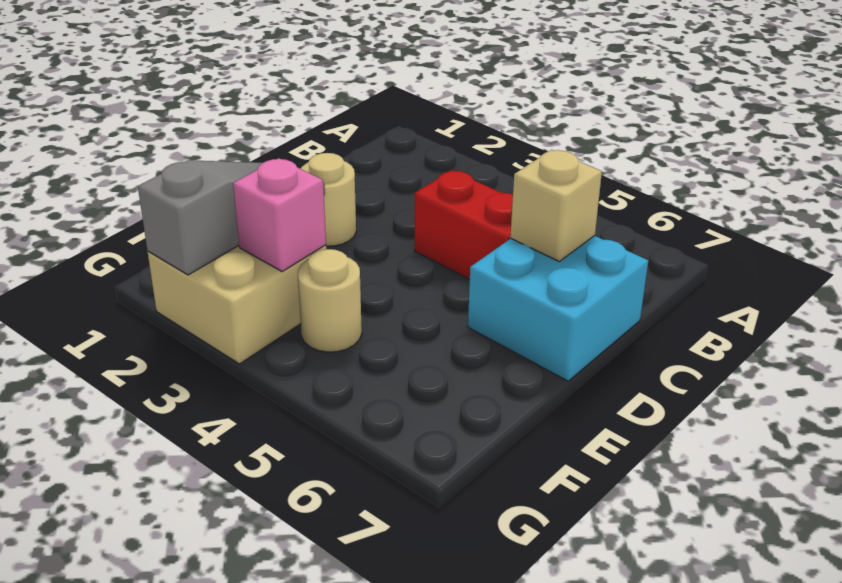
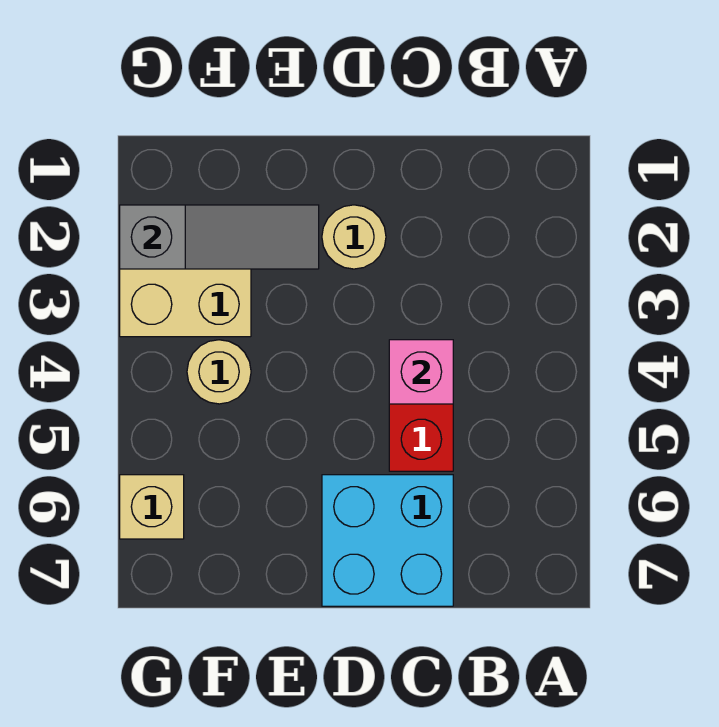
tan brick C6 level 2 -> tan brick G6 level 1
pink brick F3 level 2 -> pink brick C4 level 2

